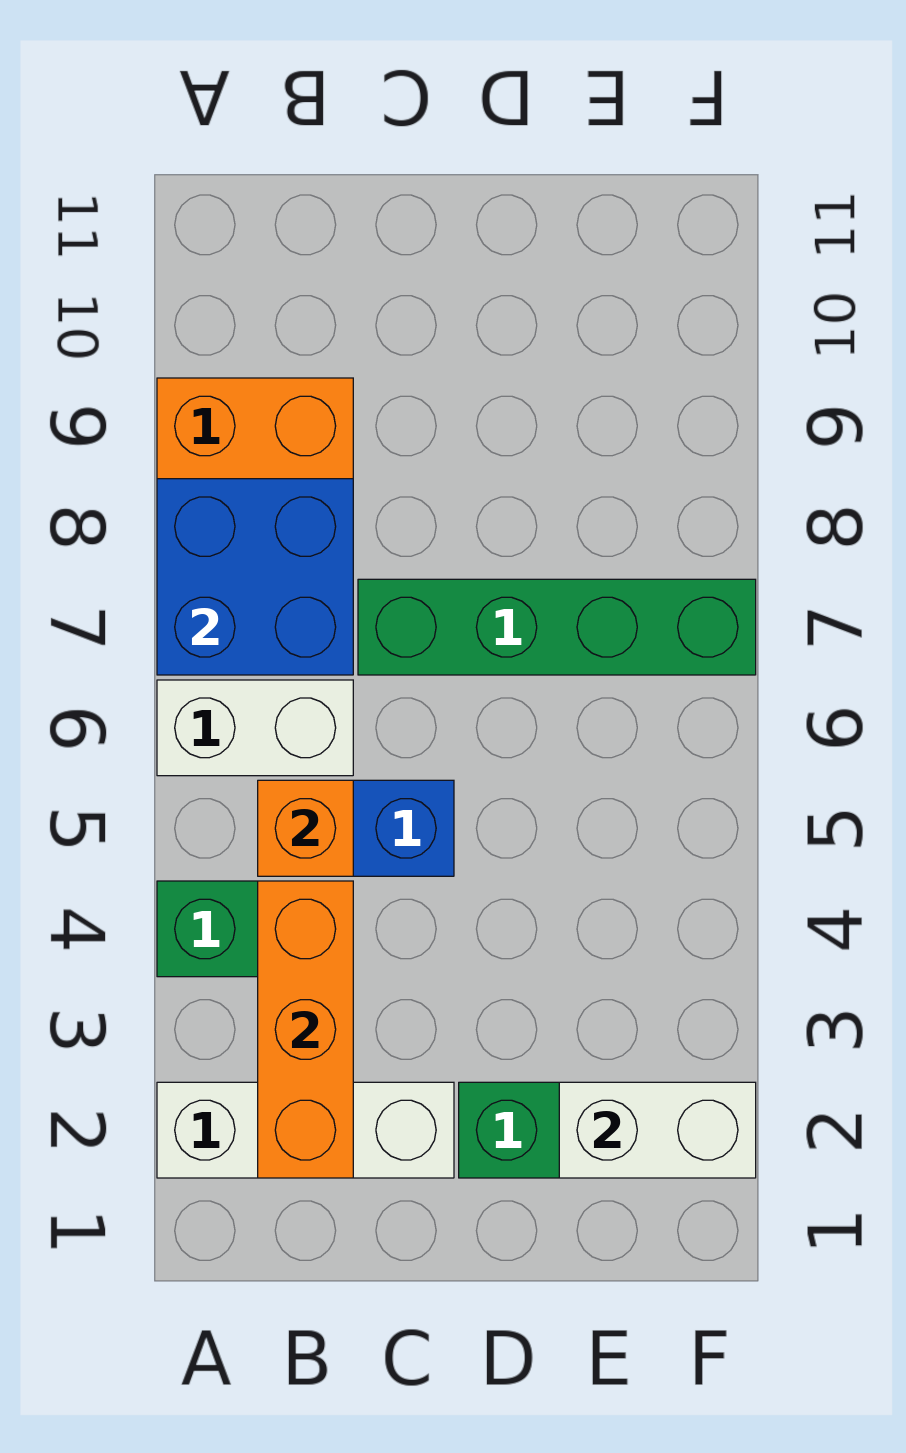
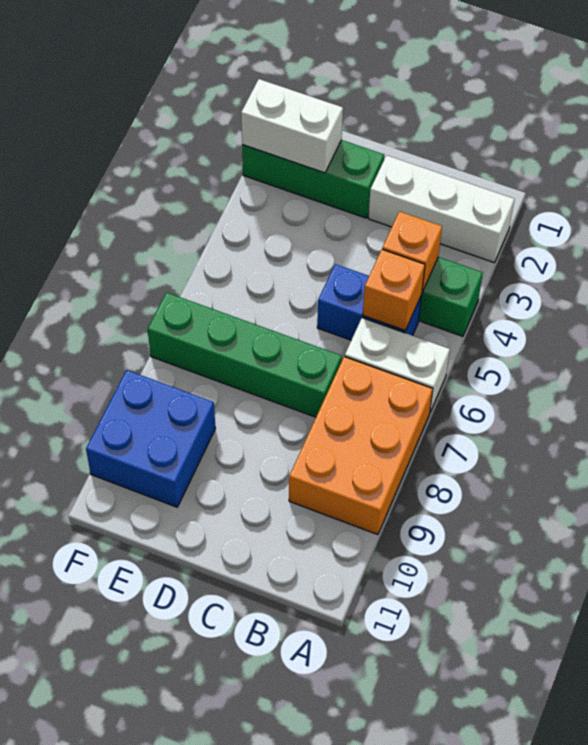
blue brick A7:B8 level 2 -> blue brick E9:F10 level 1
orange brick B2:B4 level 2 -> orange brick B4 level 2

